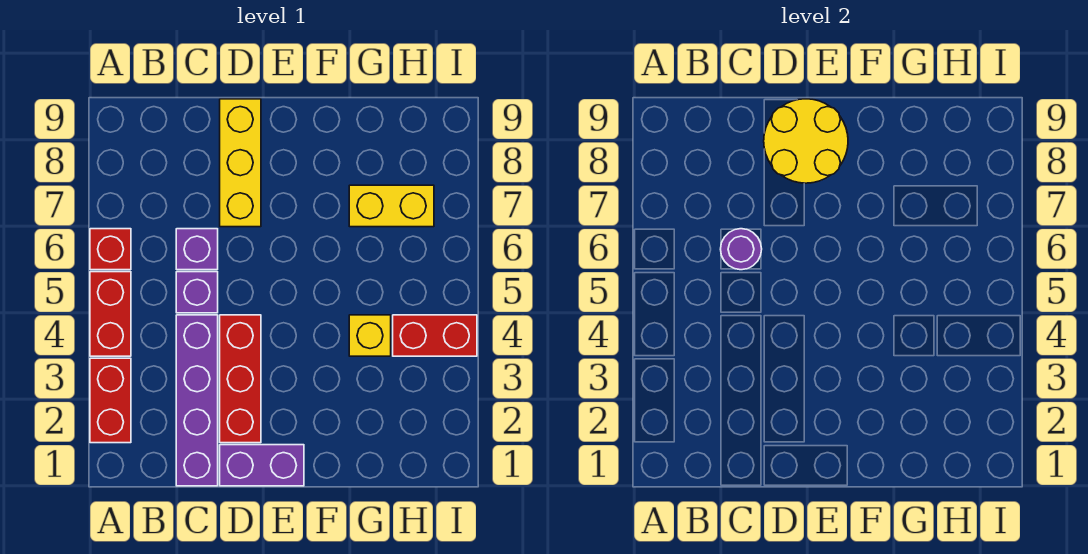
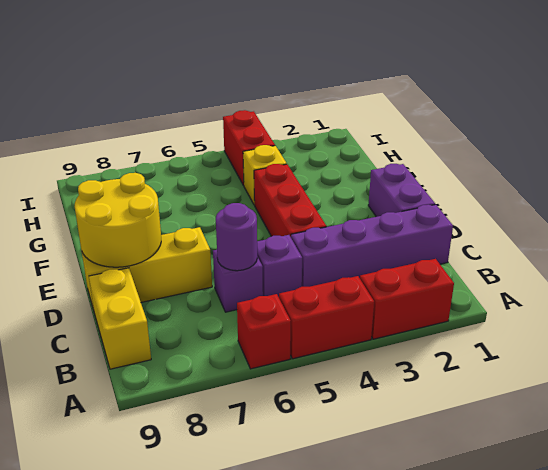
red brick D2:D4 level 1 -> red brick D4:F4 level 1
yellow brick G7:H7 level 1 -> yellow brick B9:C9 level 1

